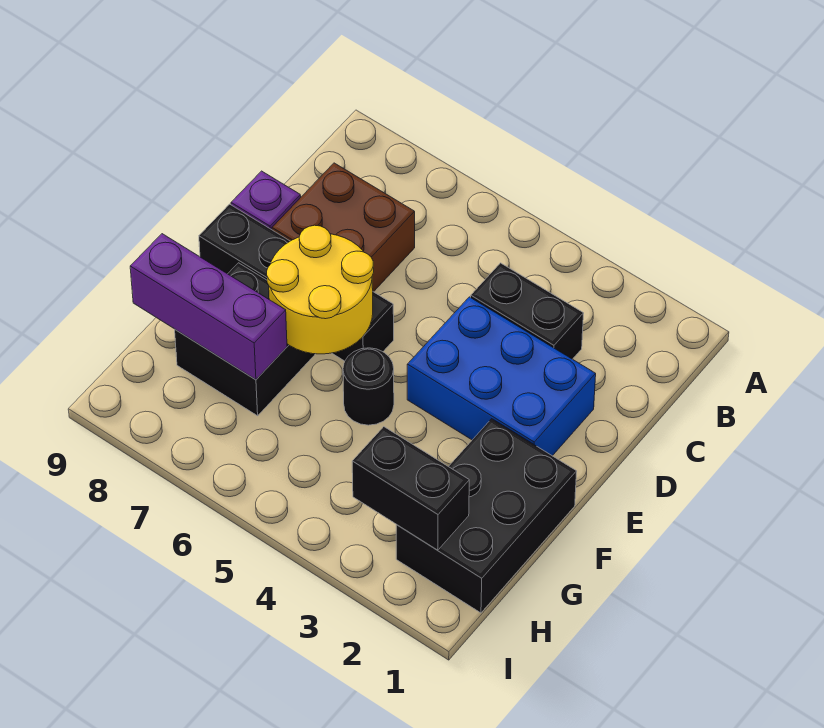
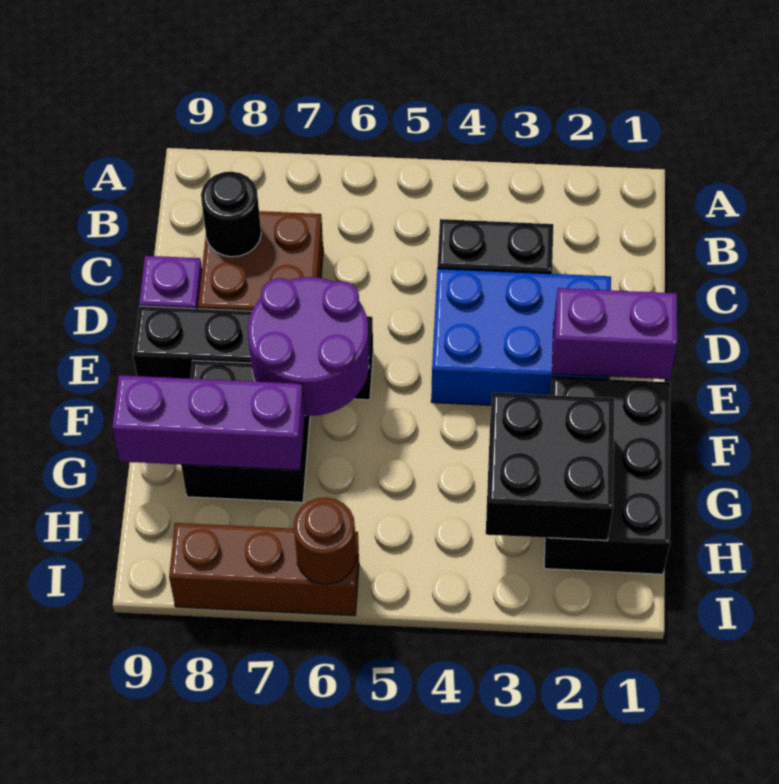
none -> purple brick E1:E2 level 2
yellow round brick E6:F7 level 2 -> purple round brick E6:F7 level 2
black round brick F5 level 1 -> black round brick C8 level 2
black brick H2:H3 level 2 -> black brick G2:H3 level 2
none -> brown brick I6:I8 level 1
none -> brown round brick I6 level 2

